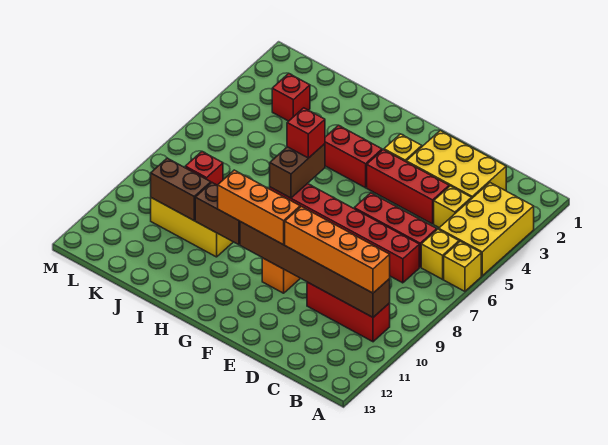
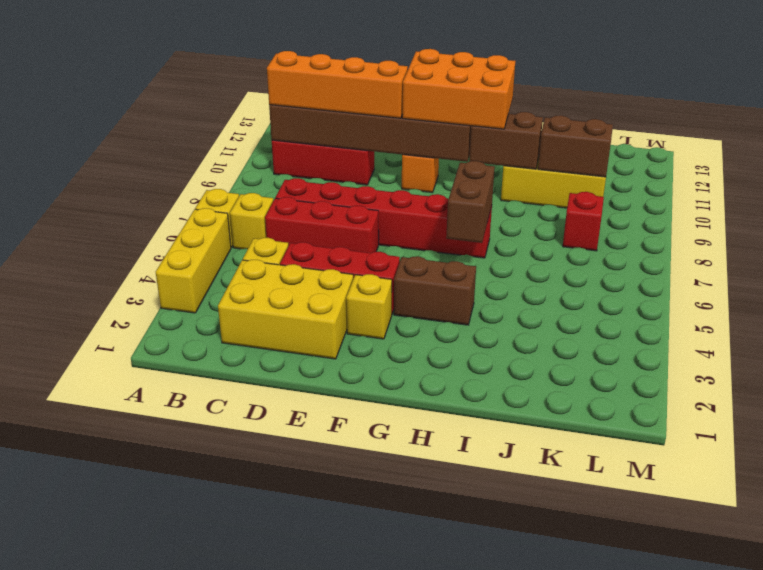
yellow brick A3:B5 level 1 -> yellow brick A3:A5 level 1
orange brick F10:H10 level 3 -> orange brick F10:H11 level 3
red brick G4:H4 level 1 -> brown brick G4:H4 level 1
red brick H6 level 3 -> none
red brick K3 level 1 -> none

